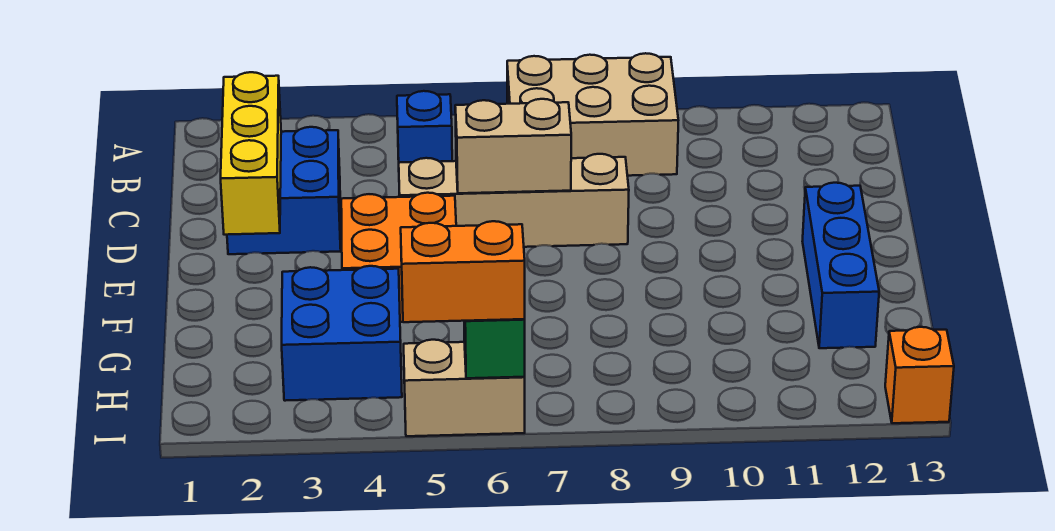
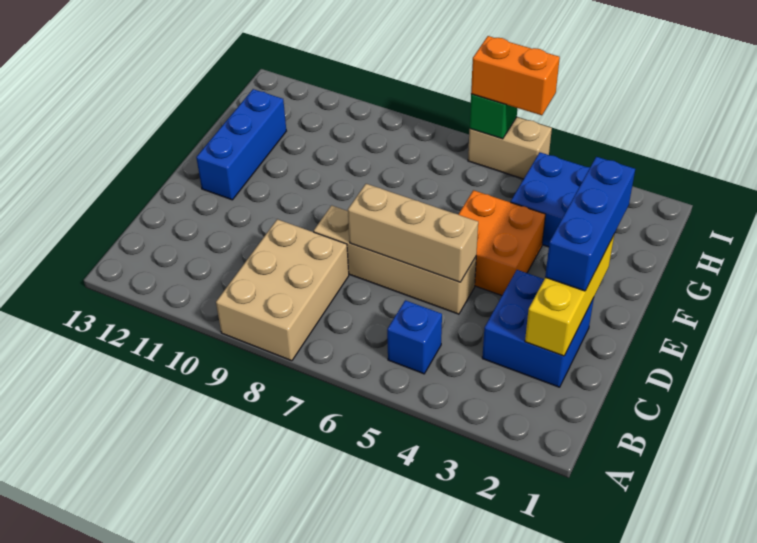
tan brick A7:B9 level 1 -> tan brick A8:C9 level 1
none -> blue brick D2:F2 level 3
tan brick D6:D7 level 2 -> tan brick D5:D7 level 2
orange brick I13 level 1 -> none

